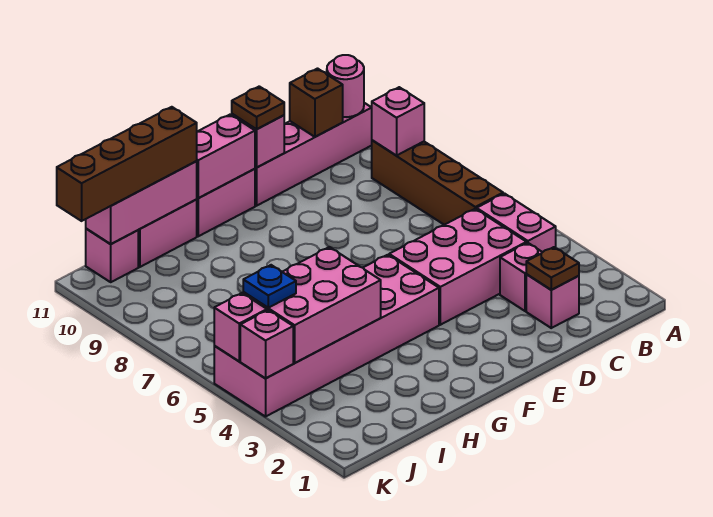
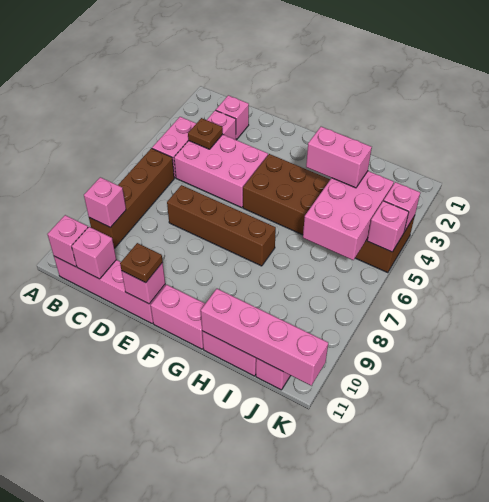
pink round brick B11 level 2 -> pink brick B11 level 2
brown plate C2 level 2 -> brown plate C4 level 2
brown brick C11 level 2 -> pink brick C11 level 2
pink brick F4:K5 level 1 -> brown brick F4:K5 level 1
pink brick F11:G11 level 2 -> pink brick H4:I4 level 3
pink brick H4:J5 level 2 -> pink brick I4:J6 level 2
pink brick H11:J11 level 2 -> pink brick H11:K11 level 2
brown brick H11:K11 level 3 -> brown brick D7:G7 level 1
blue plate J5 level 3 -> none

